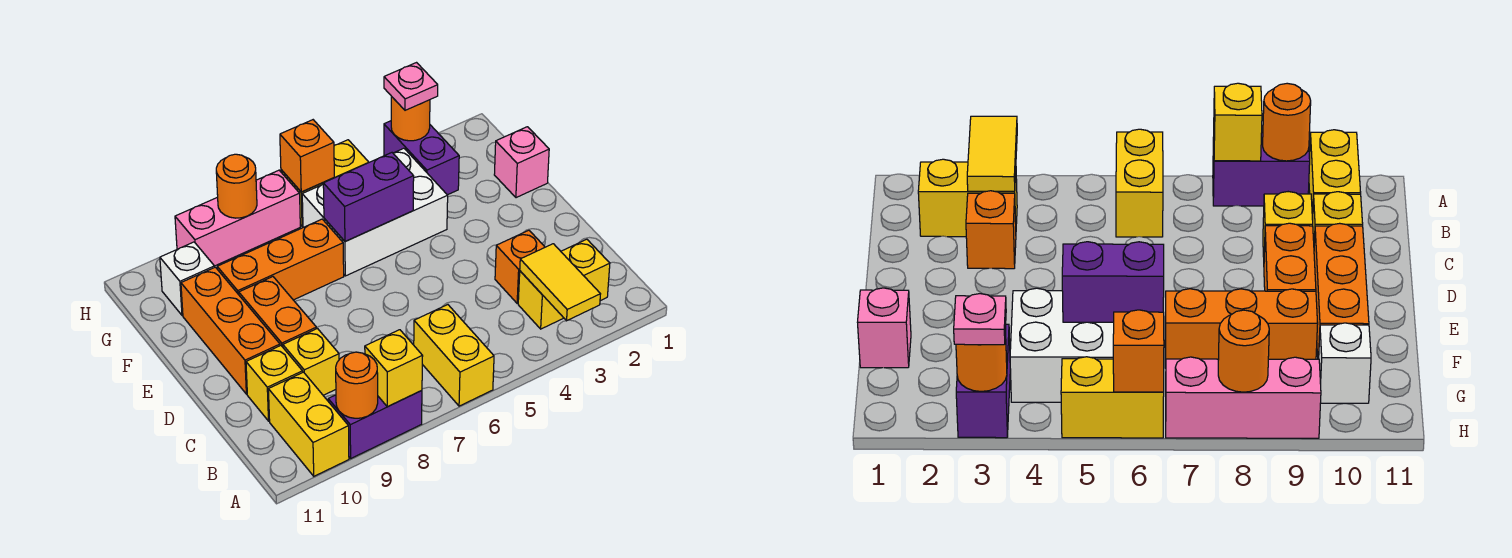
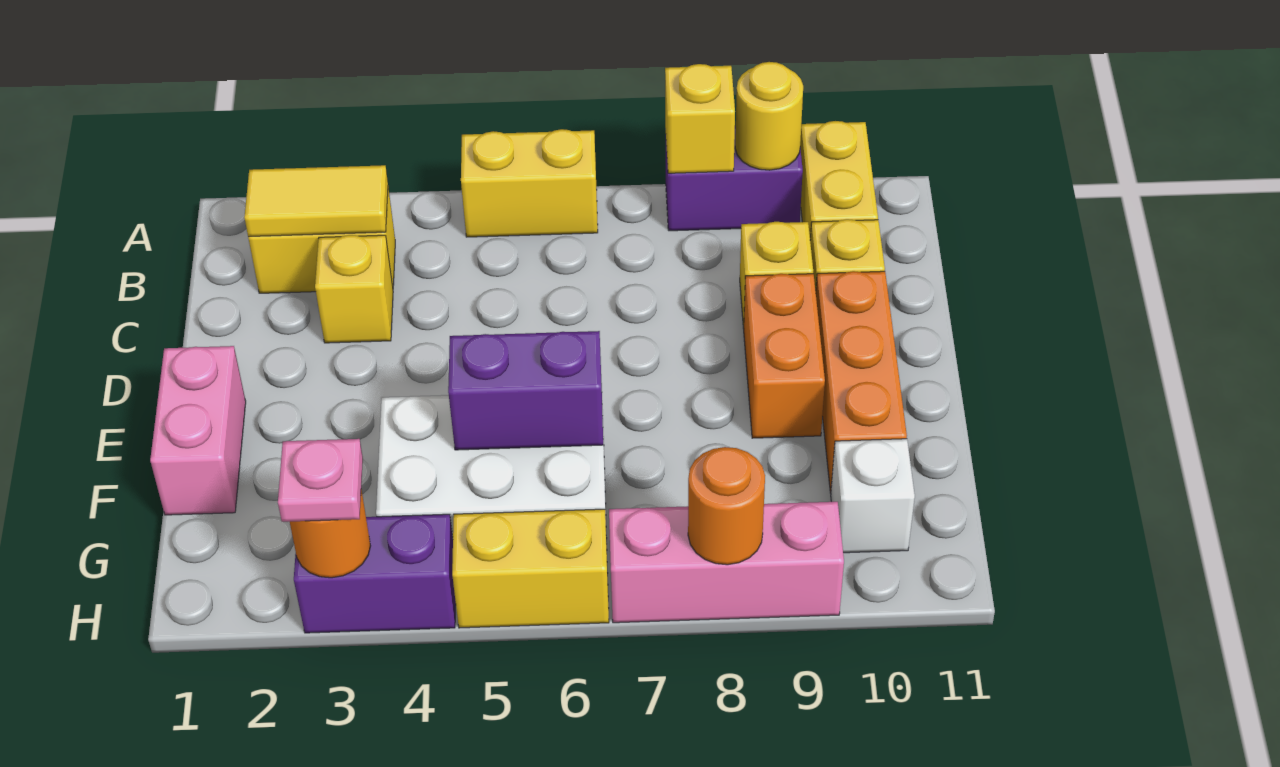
yellow tile A3:B3 level 2 -> yellow tile B2:B3 level 2
yellow brick A6:B6 level 1 -> yellow brick A5:A6 level 1
orange round brick A9 level 2 -> yellow round brick A9 level 2
orange brick C3 level 1 -> yellow brick C3 level 1
pink brick F1 level 1 -> pink brick E1:F1 level 1
orange brick F7:F9 level 1 -> none
purple brick G3:H3 level 1 -> purple brick H3:H4 level 1
orange brick H6 level 2 -> none

